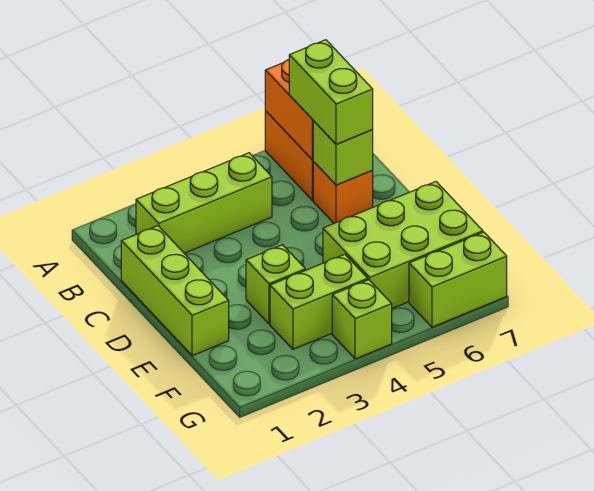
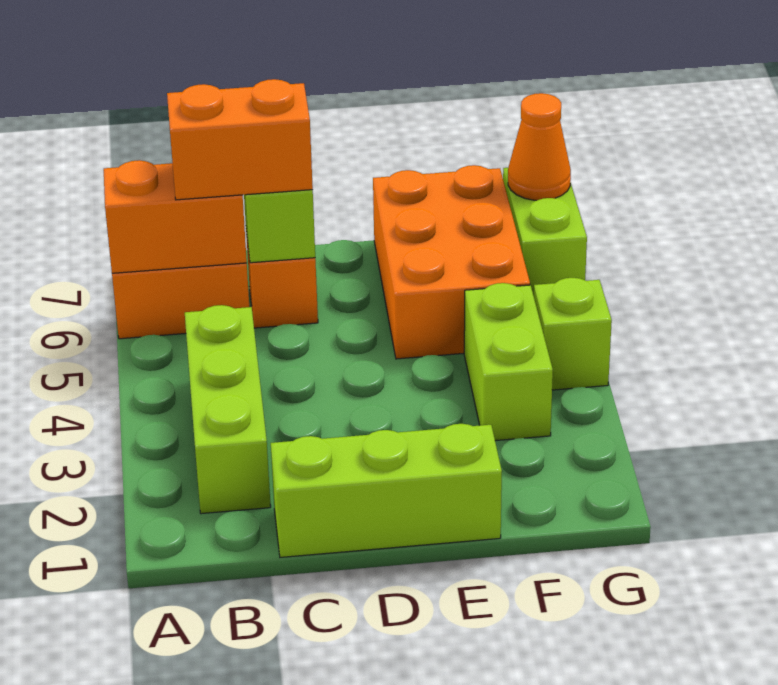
lime brick B6:C6 level 3 -> orange brick B6:C6 level 3
lime brick E3 level 1 -> none
lime brick E5:F7 level 1 -> orange brick E5:F7 level 1
none -> orange cone G7 level 2

